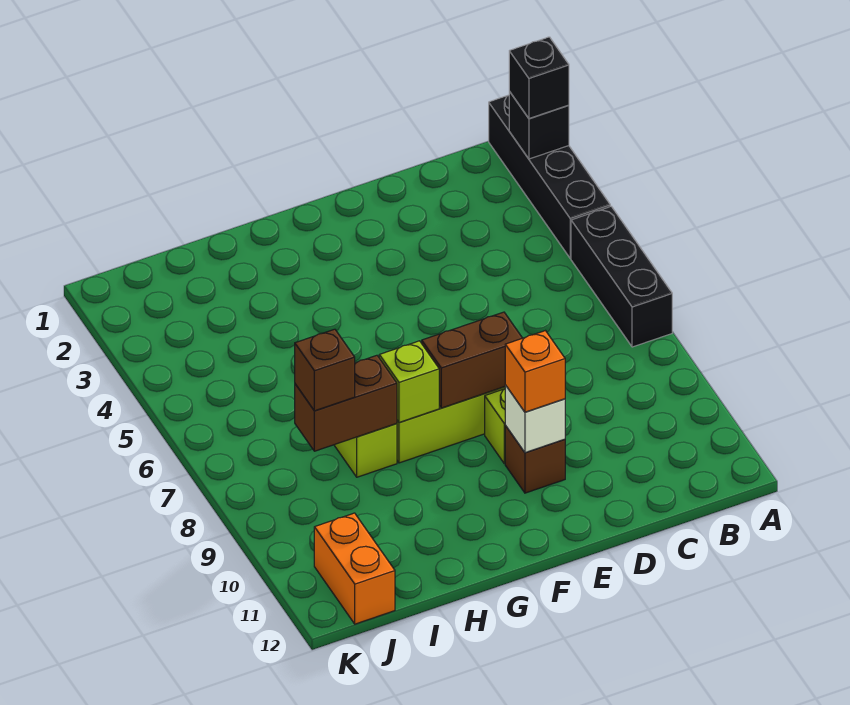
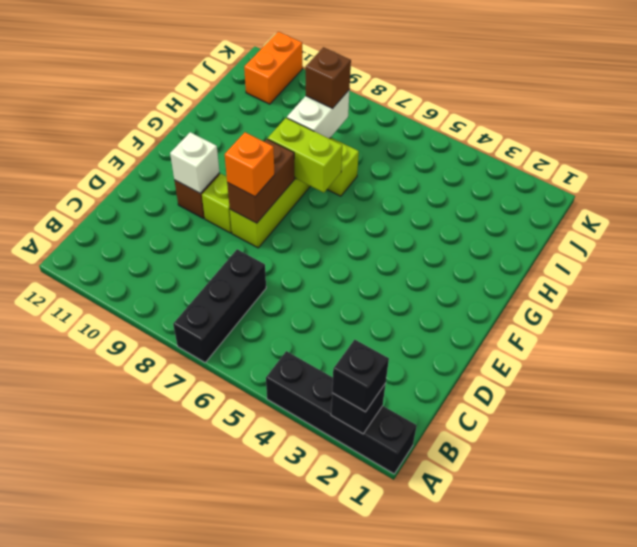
black brick A5:A7 level 1 -> black brick A7:C7 level 1
orange brick E10 level 3 -> orange brick E8 level 3
lime brick G8 level 2 -> lime brick G7:G8 level 2
brown brick H8:I8 level 2 -> white brick H8:I8 level 2
orange brick J11:J12 level 1 -> orange brick J11:K11 level 1

